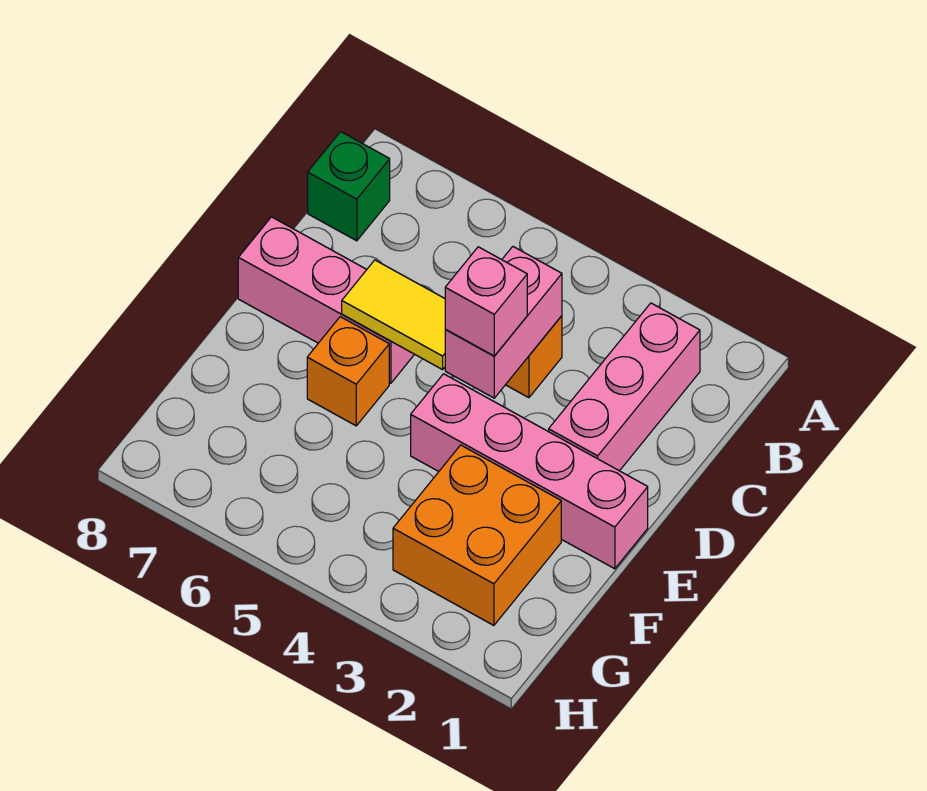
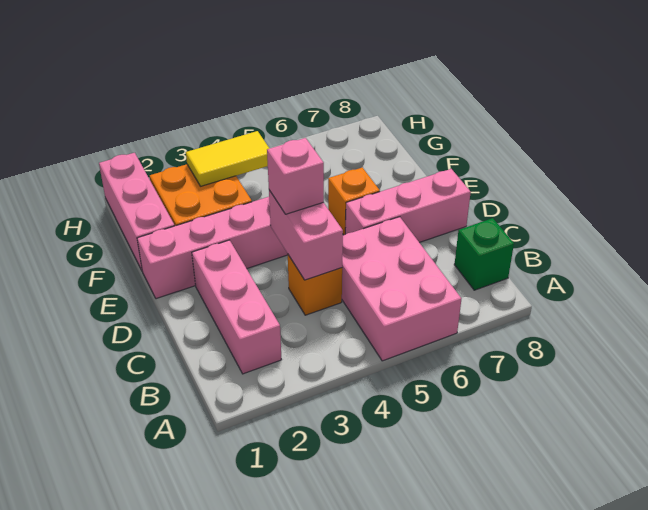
none -> pink brick A5:C6 level 1
yellow tile D5:D6 level 2 -> yellow tile G3:G4 level 2
none -> pink brick F1:H1 level 1

